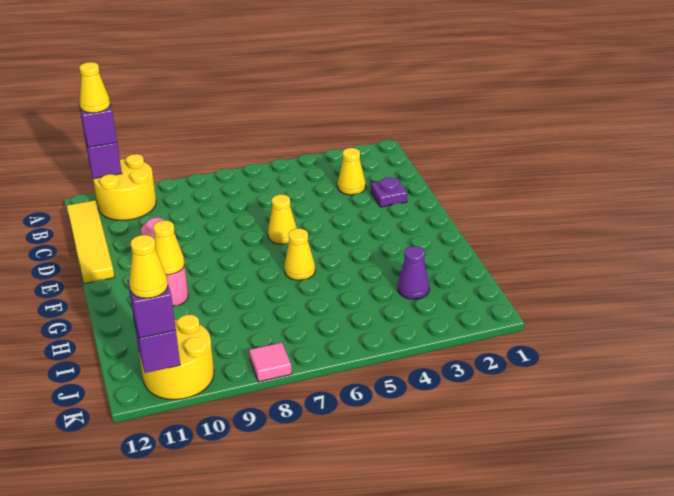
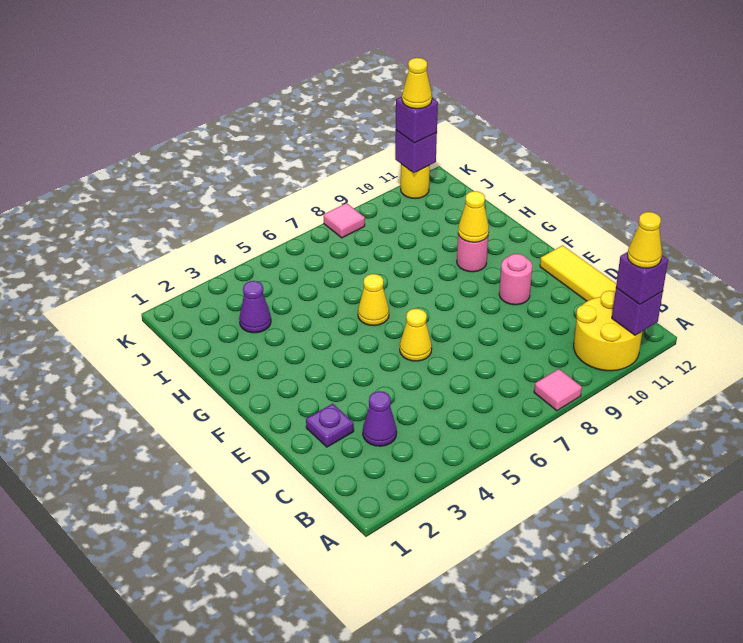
none -> pink tile A8 level 1
yellow cone C3 level 1 -> purple cone C3 level 1
yellow round brick J10:K11 level 1 -> yellow round brick K11 level 1

